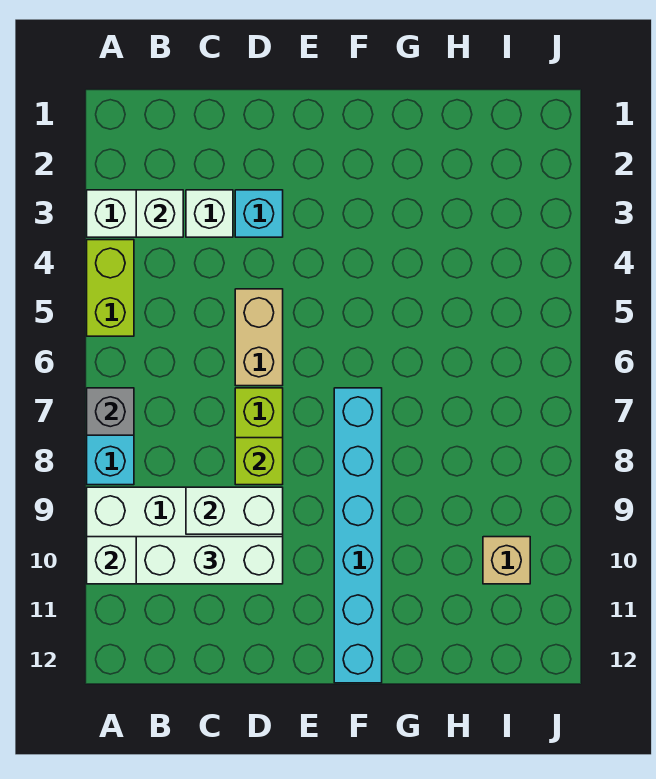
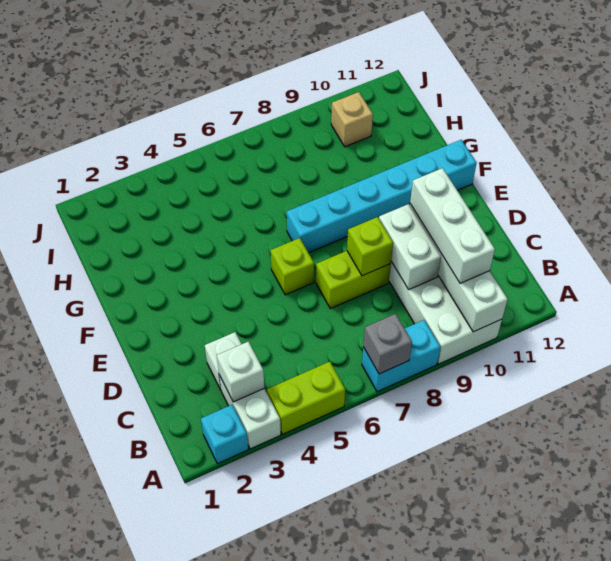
cyan brick D3 level 1 -> cyan brick A2 level 1
tan brick D5:D6 level 1 -> none
none -> lime brick E6 level 1

